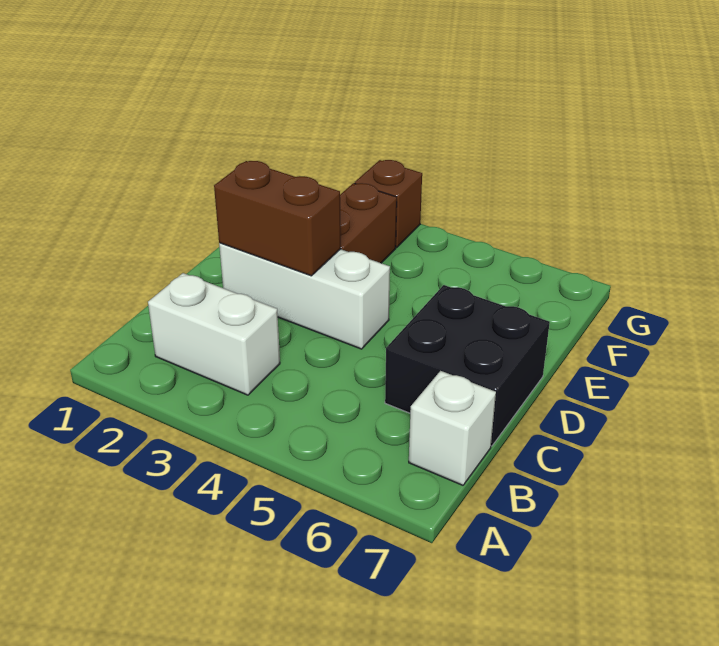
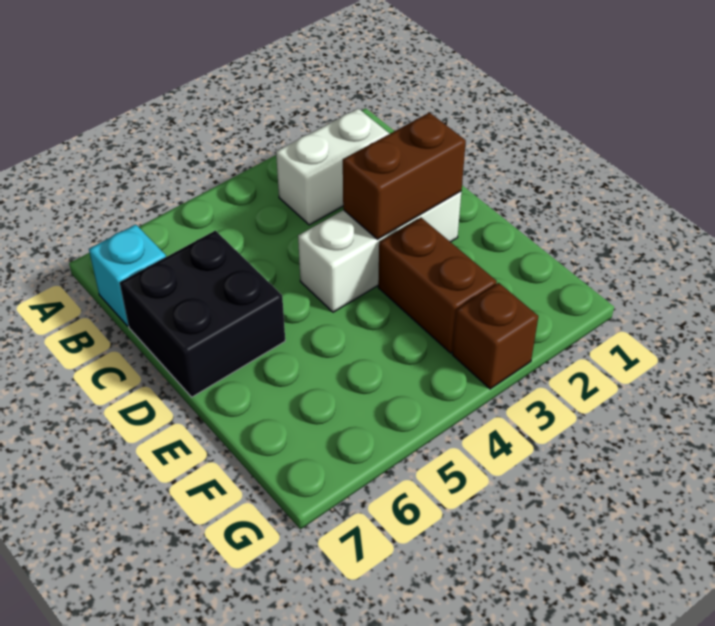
white brick B7 level 1 -> cyan brick B7 level 1

